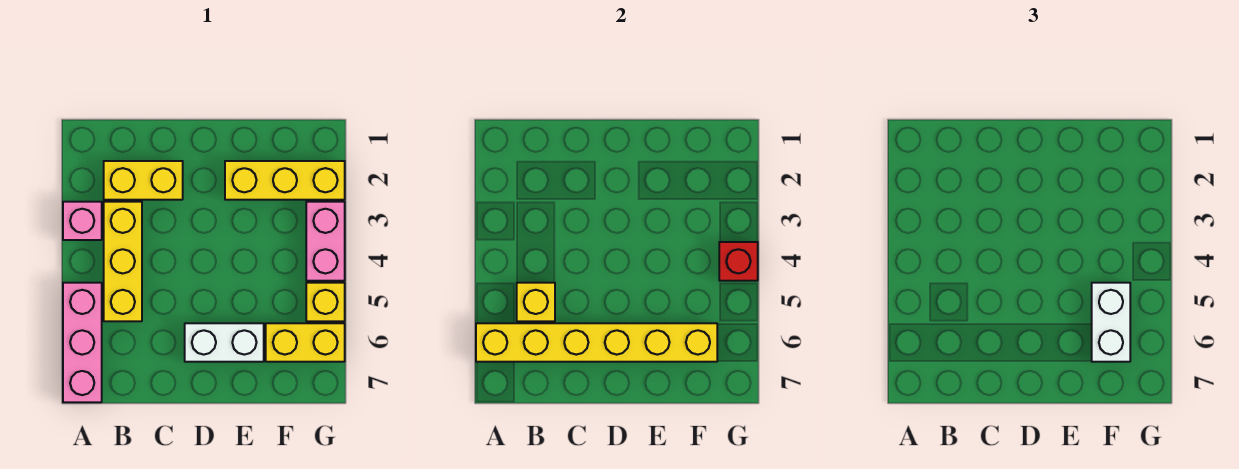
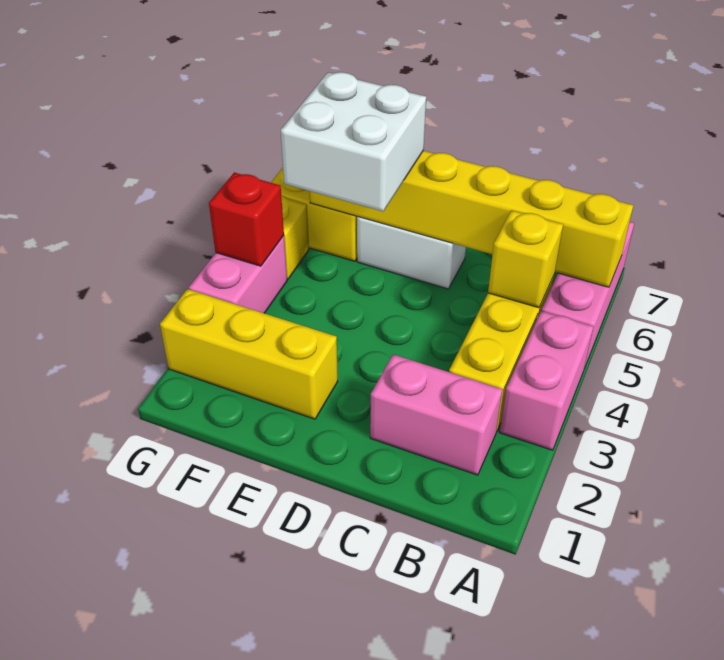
pink brick A3 level 1 -> pink brick A3:A4 level 1
yellow brick B2:C2 level 1 -> pink brick B2:C2 level 1
white brick F5:F6 level 3 -> white brick E5:F6 level 3

